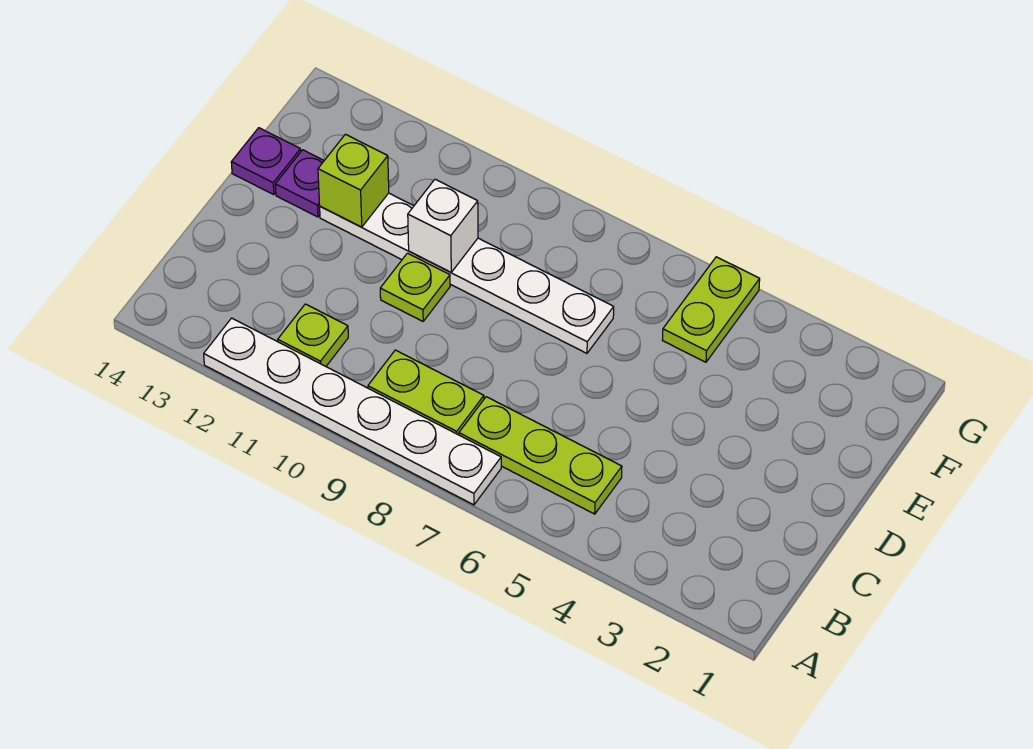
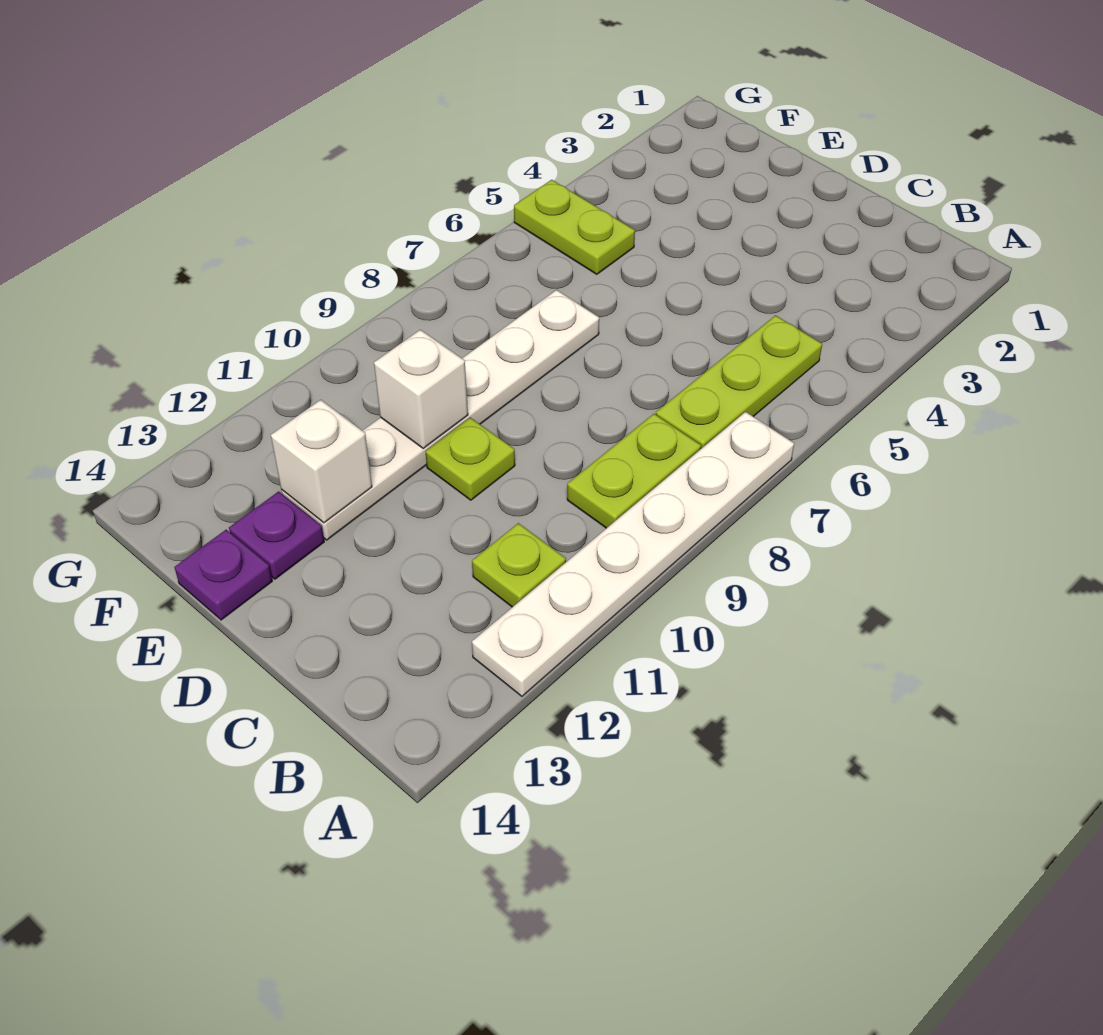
lime brick E12 level 2 -> white brick E12 level 2

